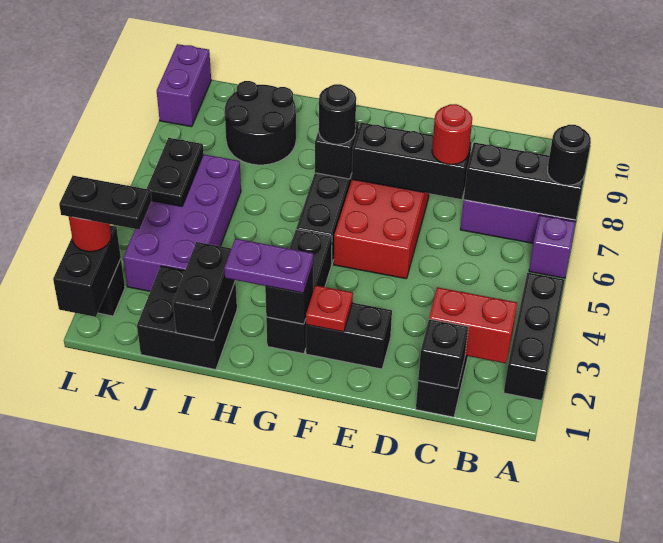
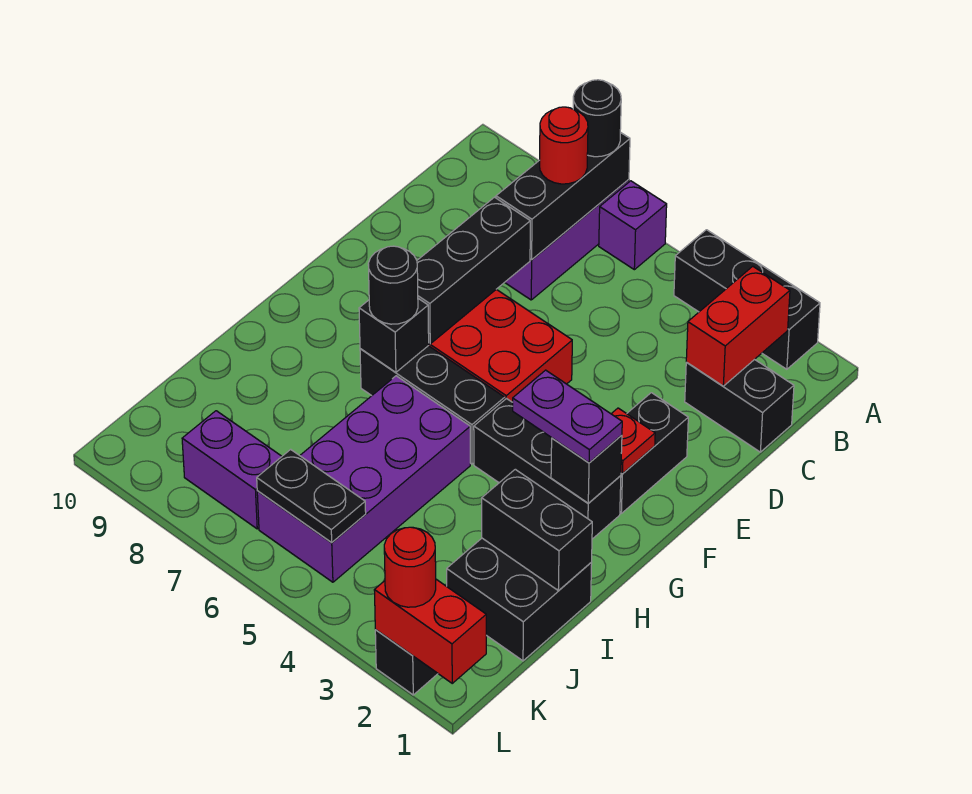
black brick C1 level 2 -> none
red round brick D7 level 3 -> red round brick B7 level 3
purple plate G2:H2 level 3 -> purple plate G2:G3 level 3
black round brick I8:J9 level 1 -> none
purple brick J3:K6 level 1 -> purple brick H5:K6 level 1
black plate K2:L2 level 4 -> none
black brick L1:L2 level 2 -> red brick L1:L2 level 2
purple brick L9:L10 level 1 -> purple brick K7:K8 level 1

